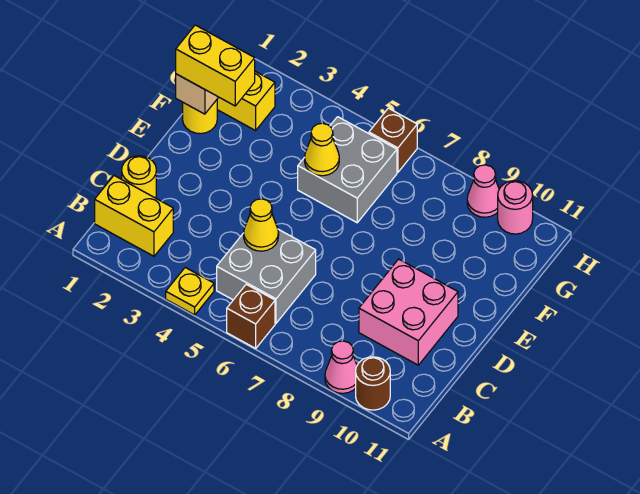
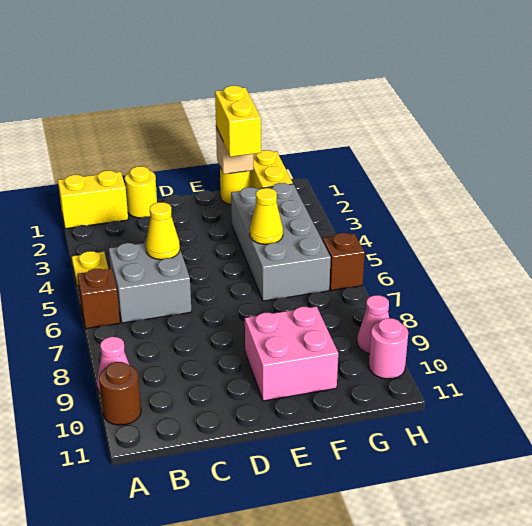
yellow brick B1:B2 level 1 -> yellow brick A1:B1 level 1
pink brick C9:D10 level 1 -> pink brick E9:F10 level 1
grey brick F5:G6 level 1 -> grey brick F3:G6 level 1

